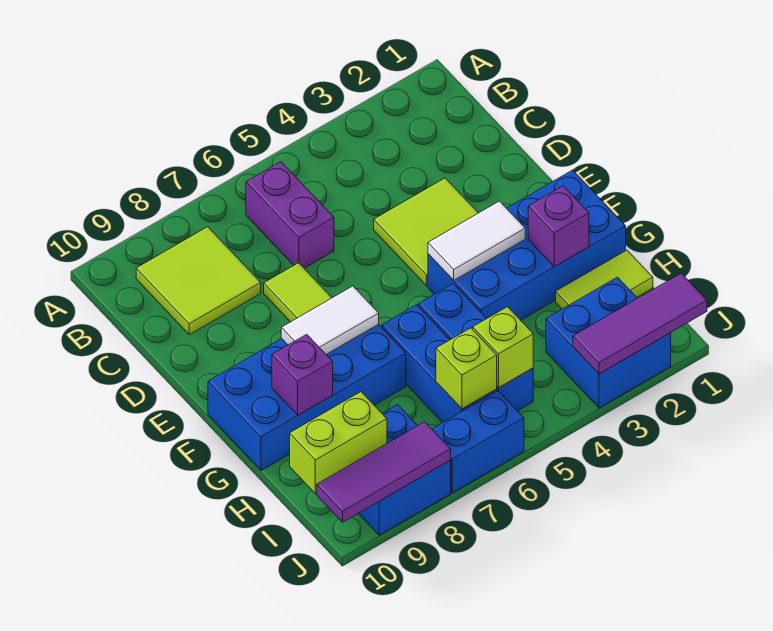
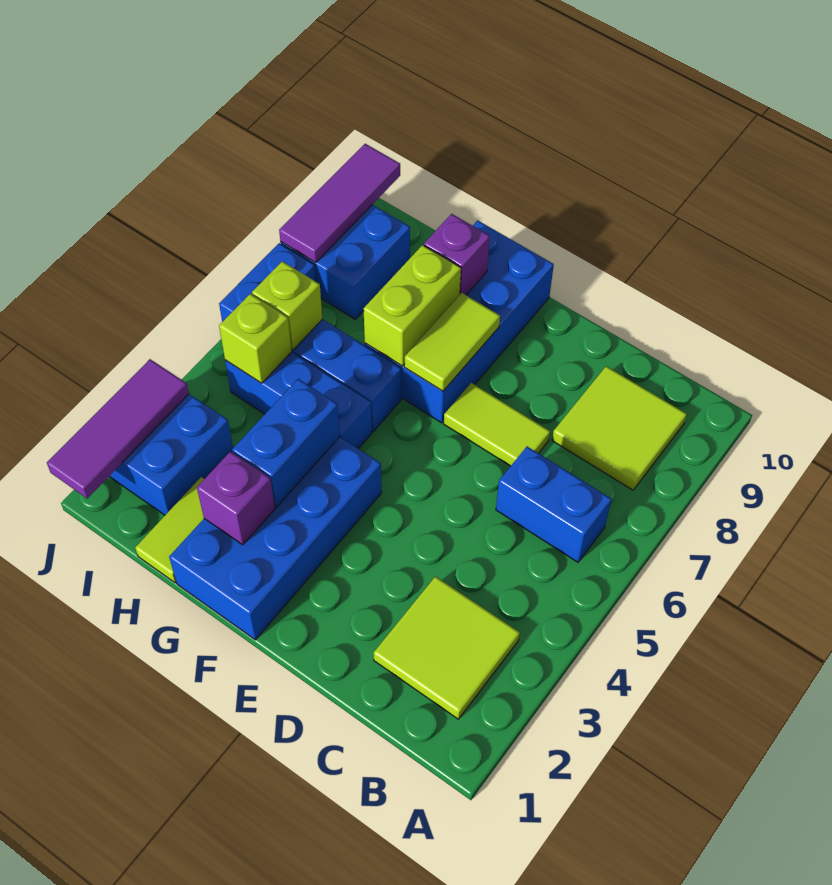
purple brick B6:C6 level 1 -> blue brick B6:C6 level 1
lime tile D3:E4 level 1 -> lime tile B2:C3 level 1
white tile F3:F4 level 2 -> none
white tile F7:F8 level 2 -> lime tile F7:F8 level 2
none -> blue brick G3:G4 level 2
lime brick I9:I10 level 2 -> lime brick G7:G8 level 2

